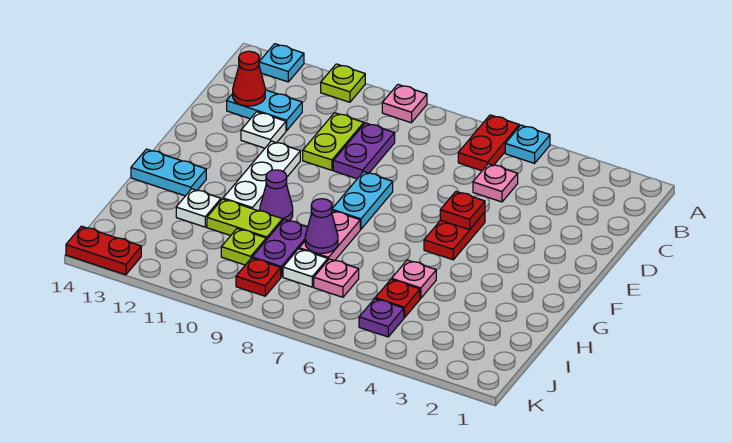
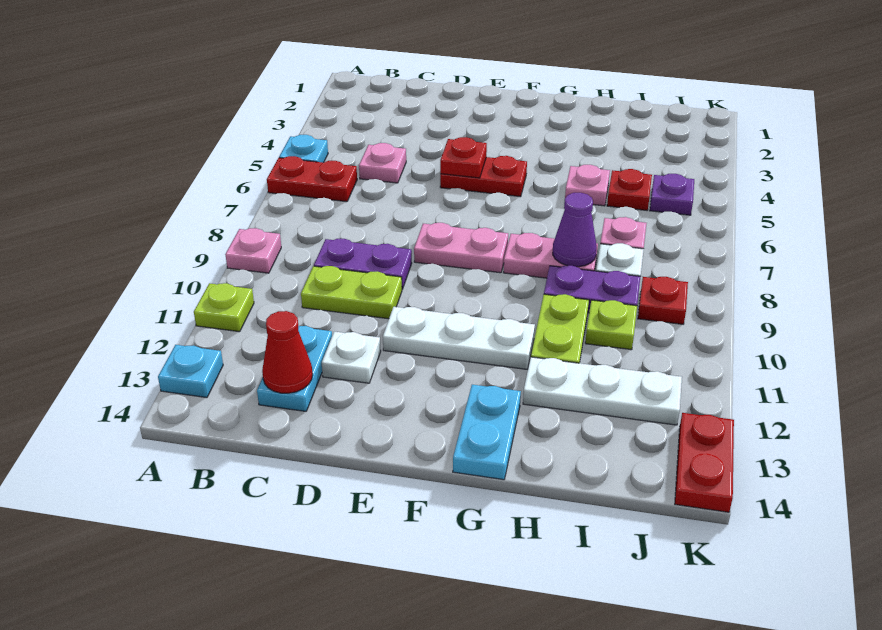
cyan plate E8:F8 level 1 -> pink plate E8:F8 level 1
purple cone G10 level 1 -> none
white plate H12 level 1 -> white plate H12:J12 level 1

